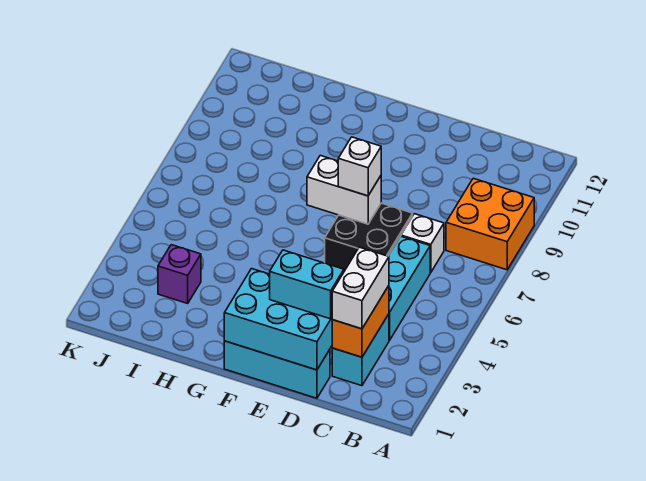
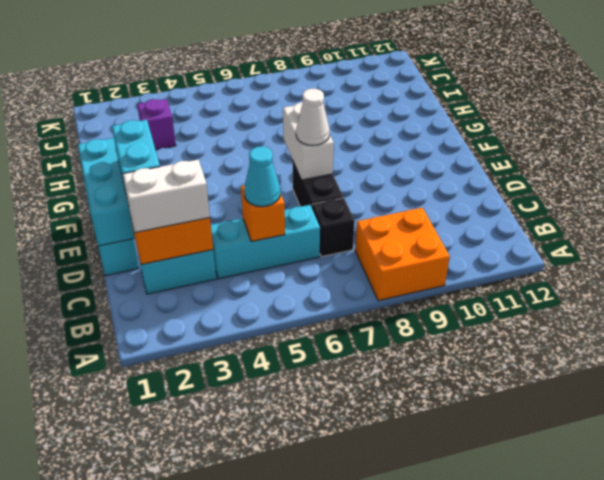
none -> orange brick C5 level 2
none -> cyan cone C5 level 3
white brick C7 level 1 -> black brick C7 level 1
black brick D6:E7 level 1 -> black brick D7:E7 level 1
white brick E7 level 3 -> white cone E7 level 3

